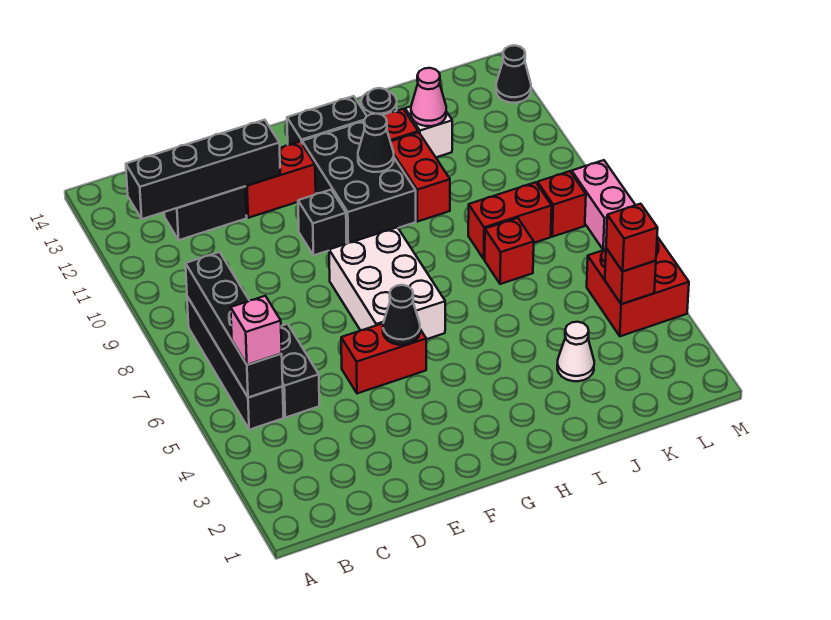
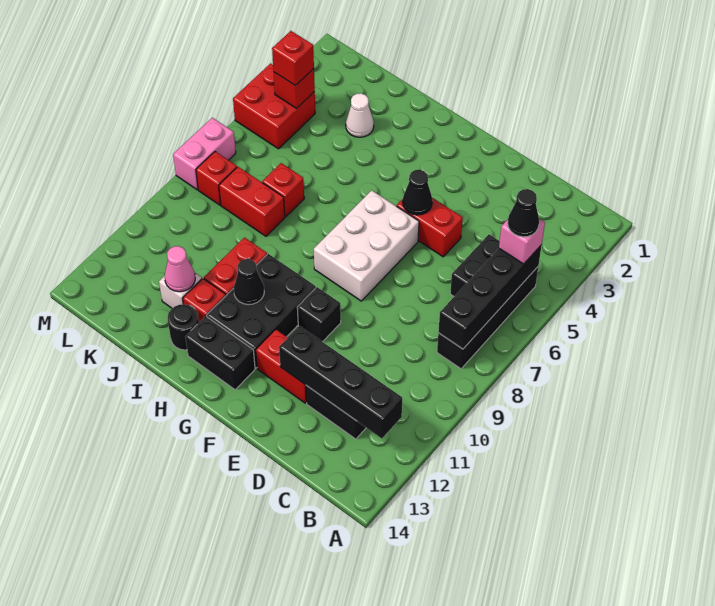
black cone M13 level 1 -> black cone B5 level 4

